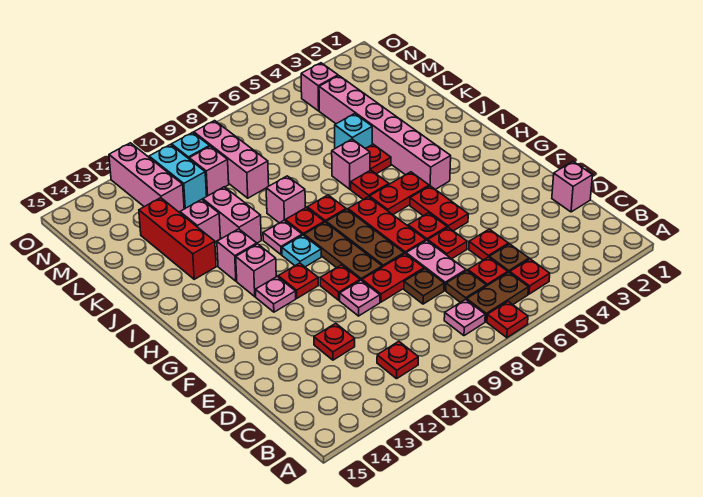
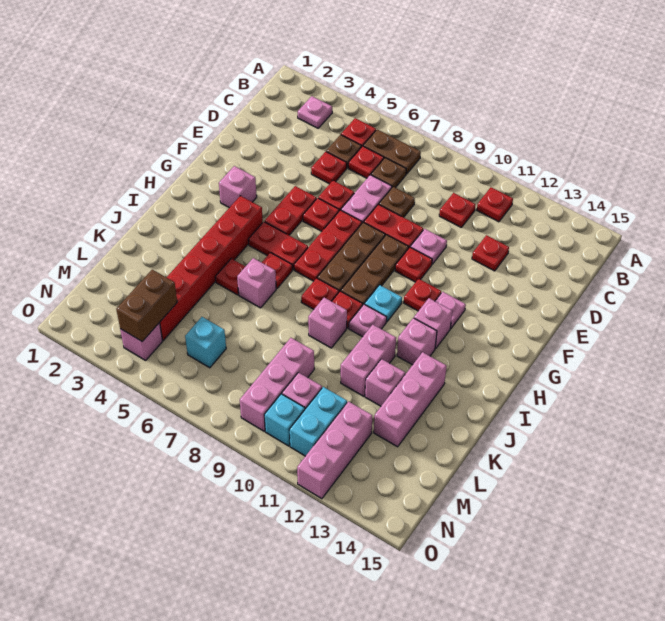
red plate A7 level 1 -> red plate C10 level 1
pink plate B8 level 1 -> pink plate B3 level 1
pink brick D1 level 1 -> pink brick G3 level 1
pink brick H4:M4 level 1 -> red brick H4:M4 level 1
red brick J13:L13 level 1 -> pink brick J13:L13 level 1
cyan brick K5 level 1 -> cyan brick M6 level 1
none -> brown brick M4:N4 level 2

